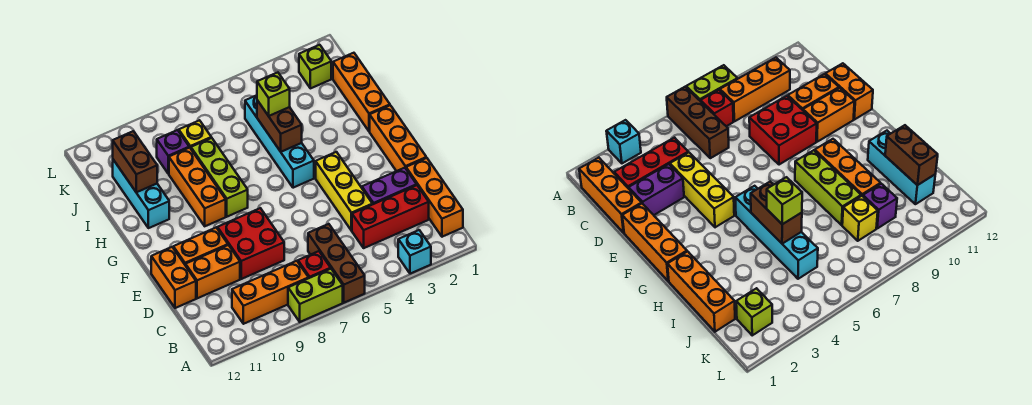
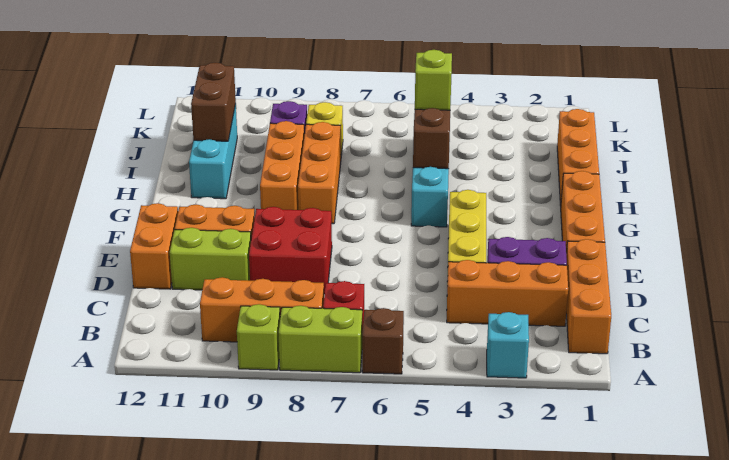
brown brick A6:C6 level 1 -> brown brick A6 level 1
red brick C2:C4 level 1 -> orange brick C2:C4 level 1
orange brick D10:D11 level 1 -> lime brick D10:D11 level 1
lime brick G8:I8 level 1 -> orange brick G8:I8 level 1
lime brick K2 level 1 -> lime brick A9 level 1

